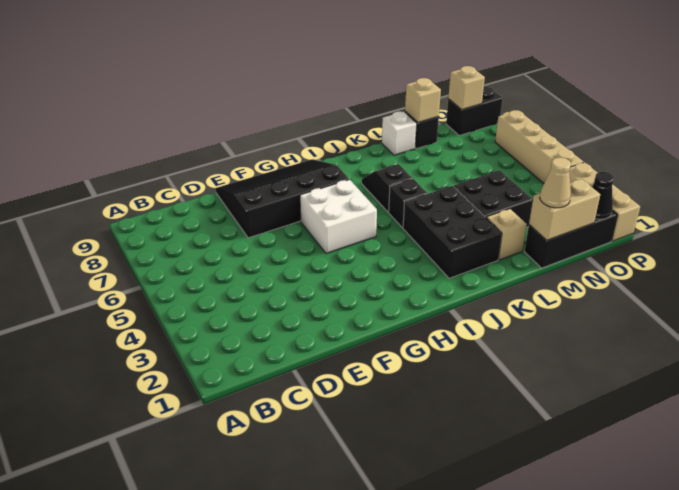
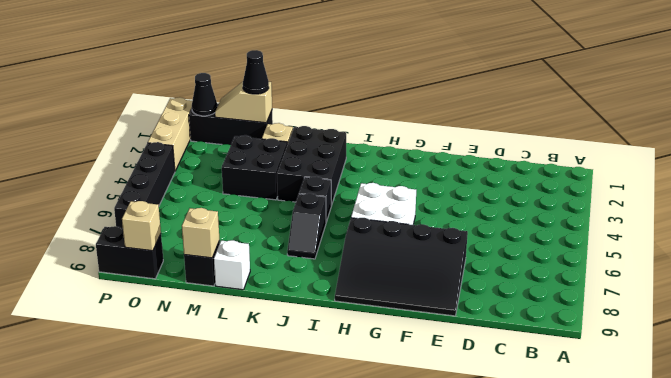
tan brick M1:N1 level 2 -> tan slope M1:N1 level 2 top M
tan cone M1 level 3 -> black cone M1 level 3
tan brick P4:P7 level 1 -> black brick P4:P7 level 1

